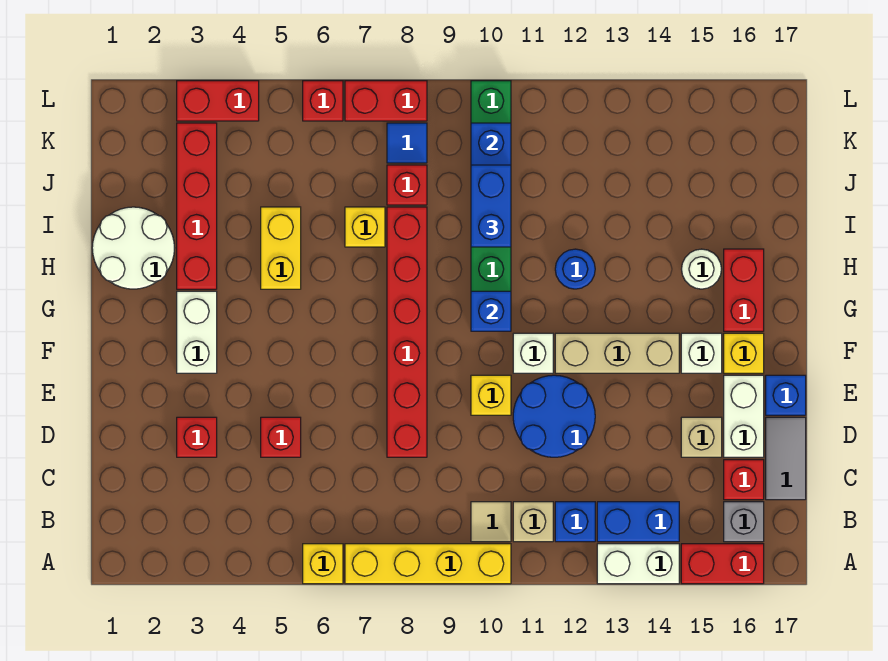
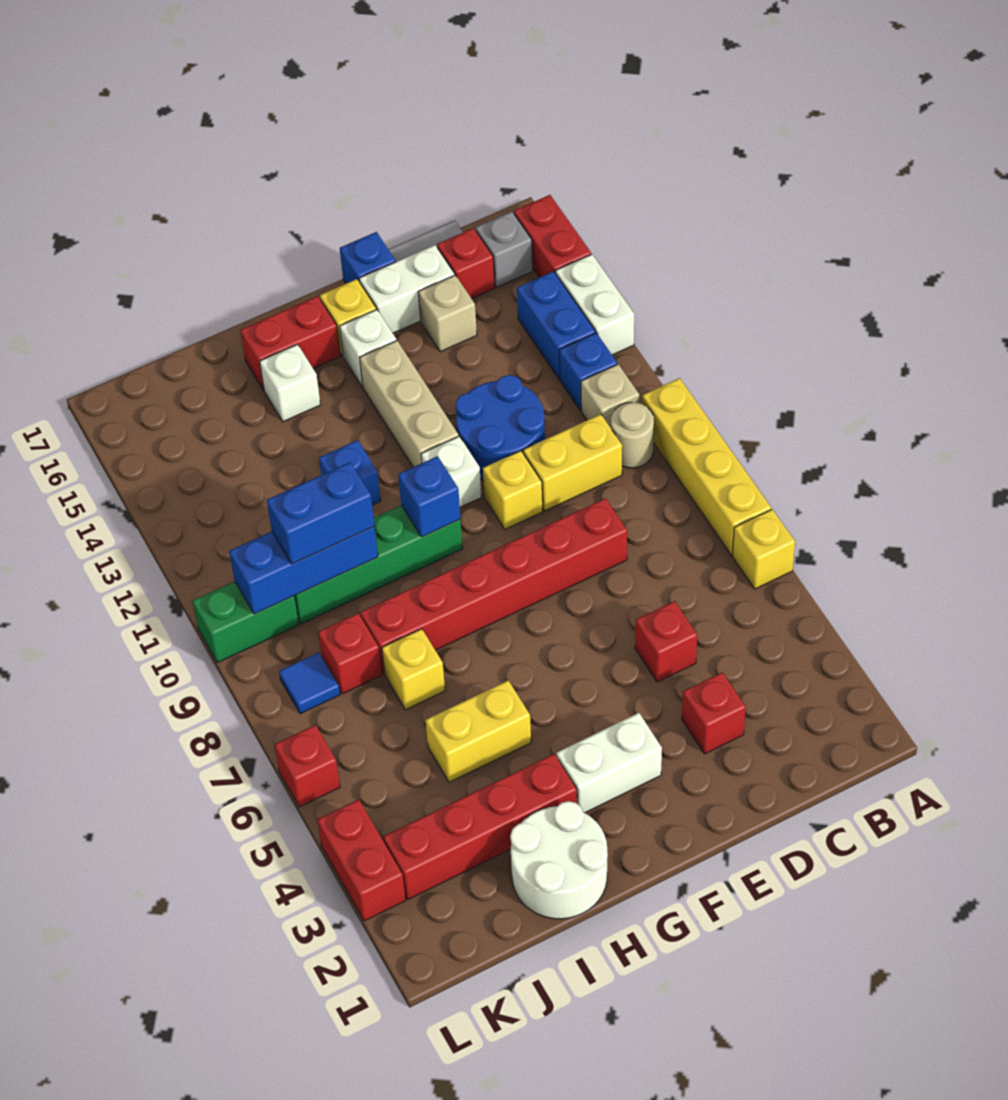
tan tile B10 level 1 -> tan round brick B10 level 1
none -> yellow brick C10:D10 level 1
blue round brick H12 level 1 -> blue brick H12 level 1
white round brick H15 level 1 -> white brick H15 level 1
red brick L7:L8 level 1 -> none

